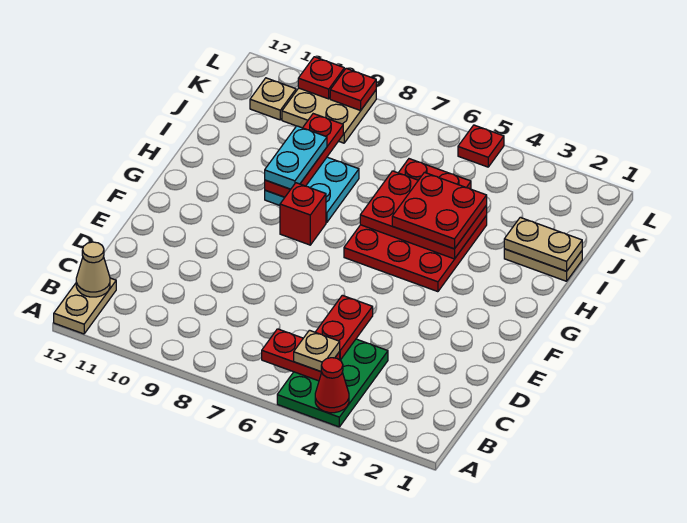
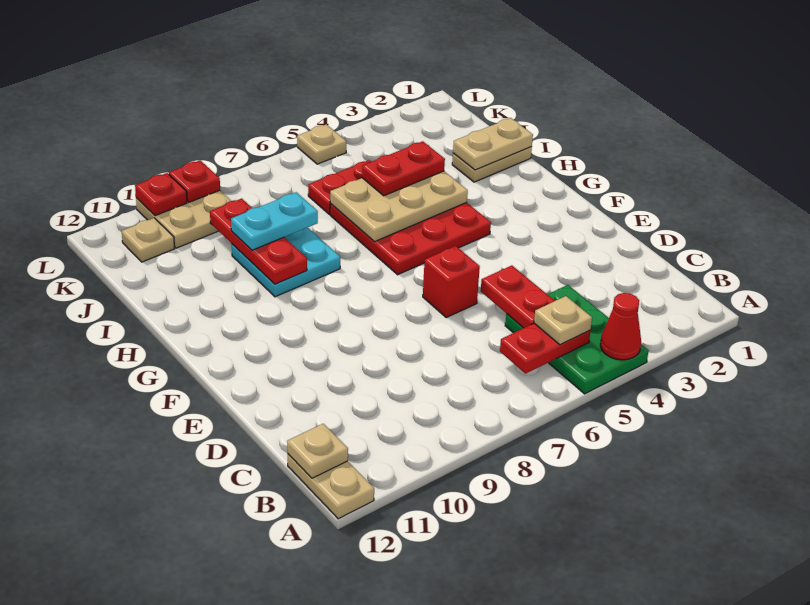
tan cone B12 level 2 -> tan plate B12 level 2
red brick G8 level 1 -> red brick E6 level 1
red plate H4:I6 level 2 -> tan plate H4:I6 level 2
red plate H4:I5 level 3 -> red plate I4:I5 level 3
cyan plate H9:I9 level 3 -> cyan plate I8:I9 level 3
red plate L5 level 1 -> tan plate L5 level 1

